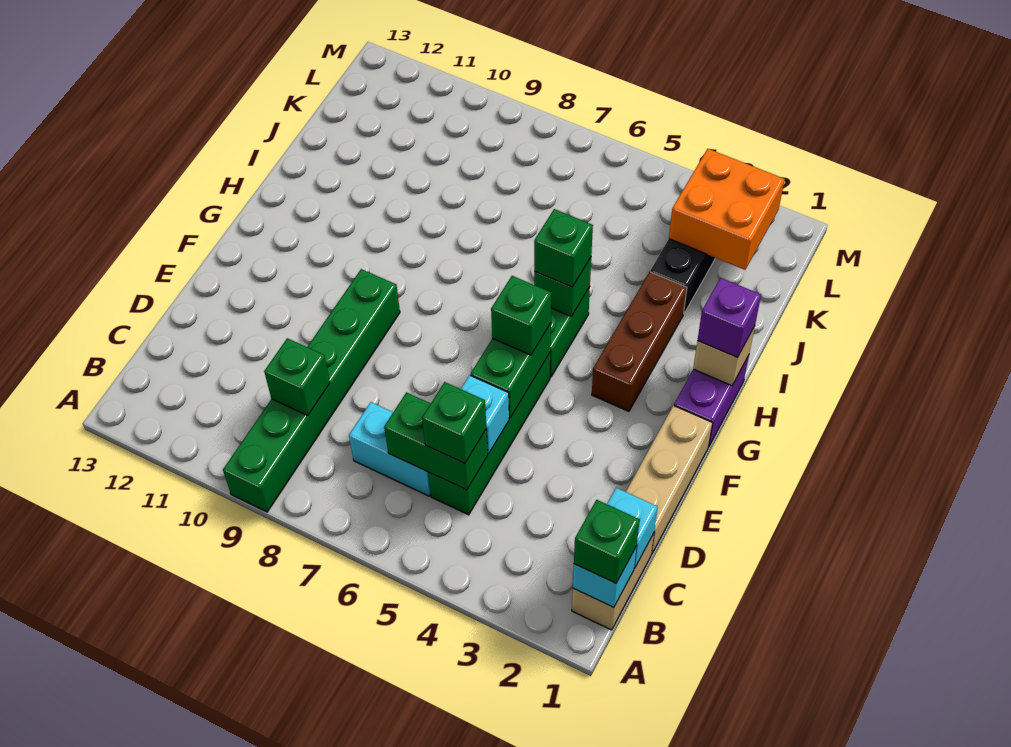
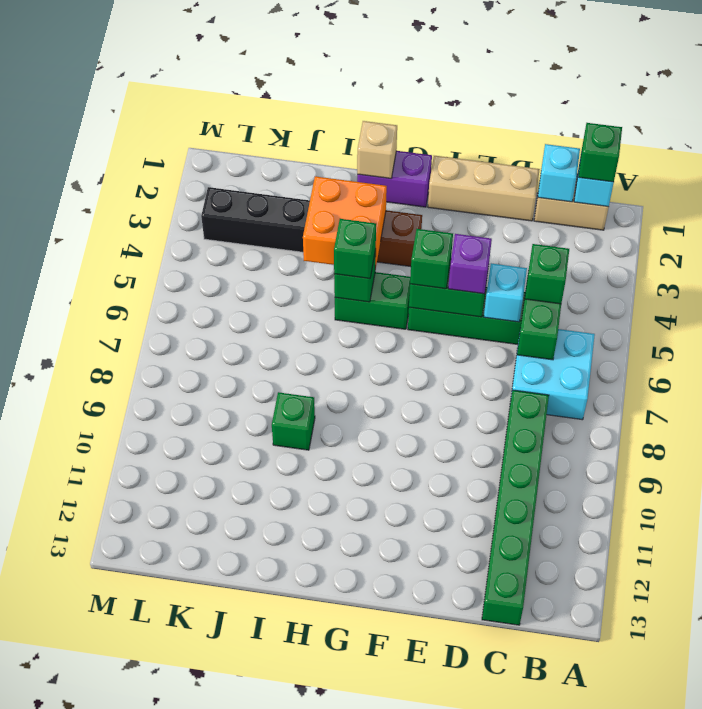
green brick A9:F9 level 1 -> green brick C8:C13 level 1
cyan brick C6:C7 level 1 -> cyan brick B6:C7 level 1
green brick C9 level 2 -> green brick I9 level 1
purple brick H1 level 3 -> purple brick E5 level 3
orange brick K2:L3 level 2 -> orange brick H3:I4 level 2

